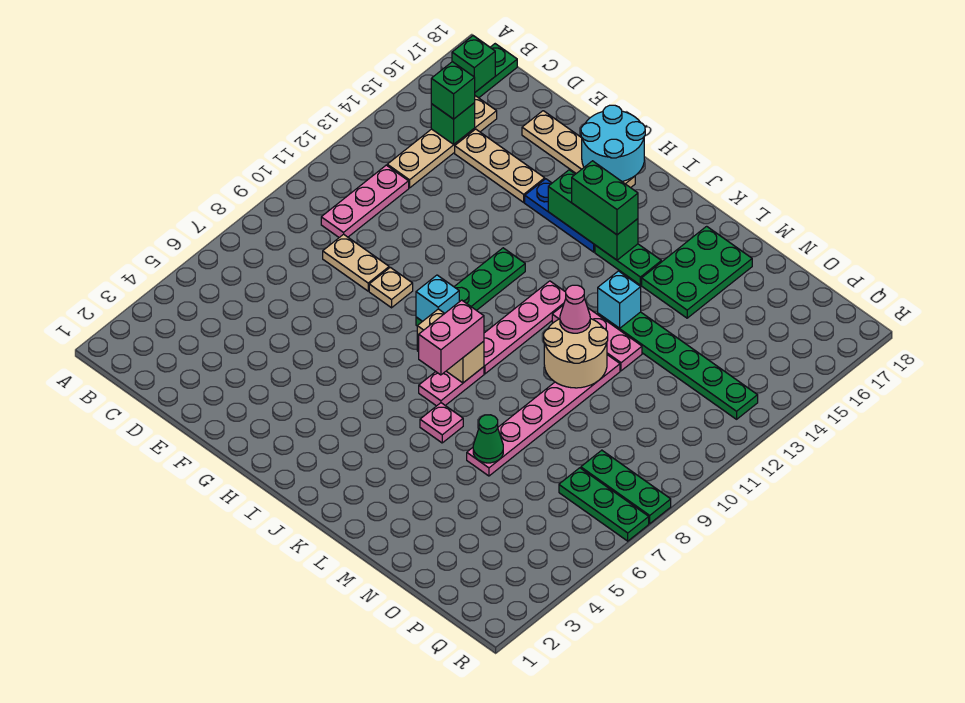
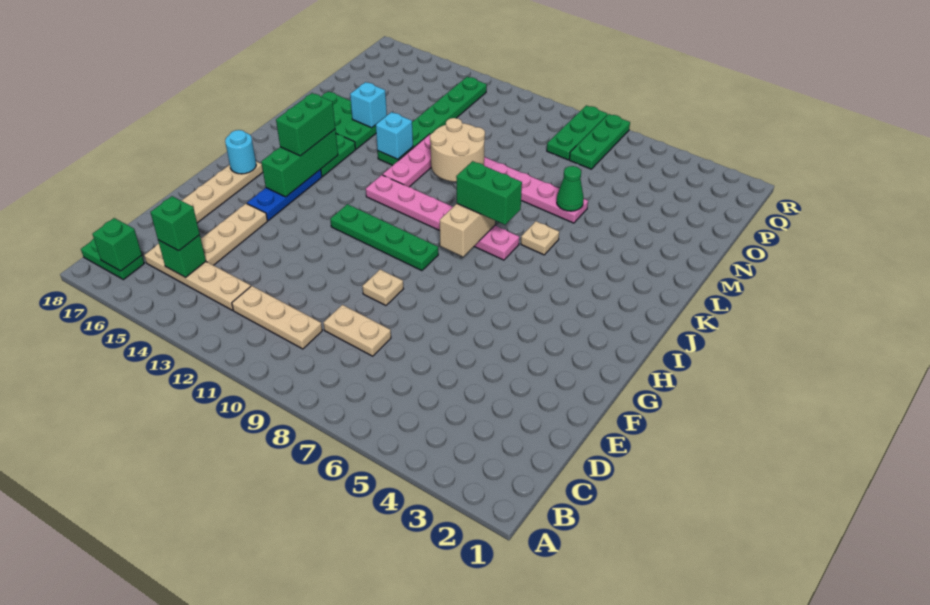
pink plate C10:C12 level 1 -> tan plate C10:C12 level 1
tan plate D9:E9 level 1 -> tan plate D8:D9 level 1
cyan round brick G17:H18 level 2 -> cyan round brick H17 level 2
cyan brick H9 level 2 -> cyan brick M15 level 2
pink brick J7:J8 level 3 -> green brick J7:J8 level 3
pink plate K6 level 1 -> tan plate K6 level 1
pink cone L11 level 3 -> none

